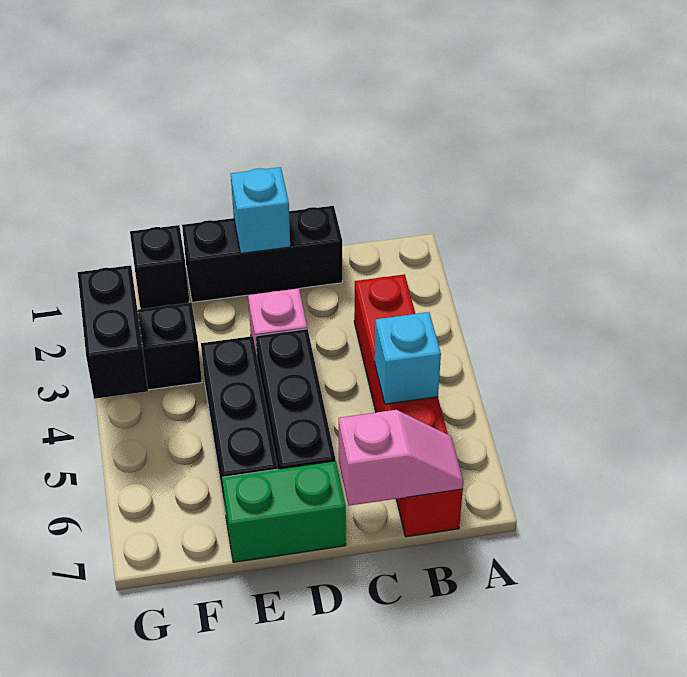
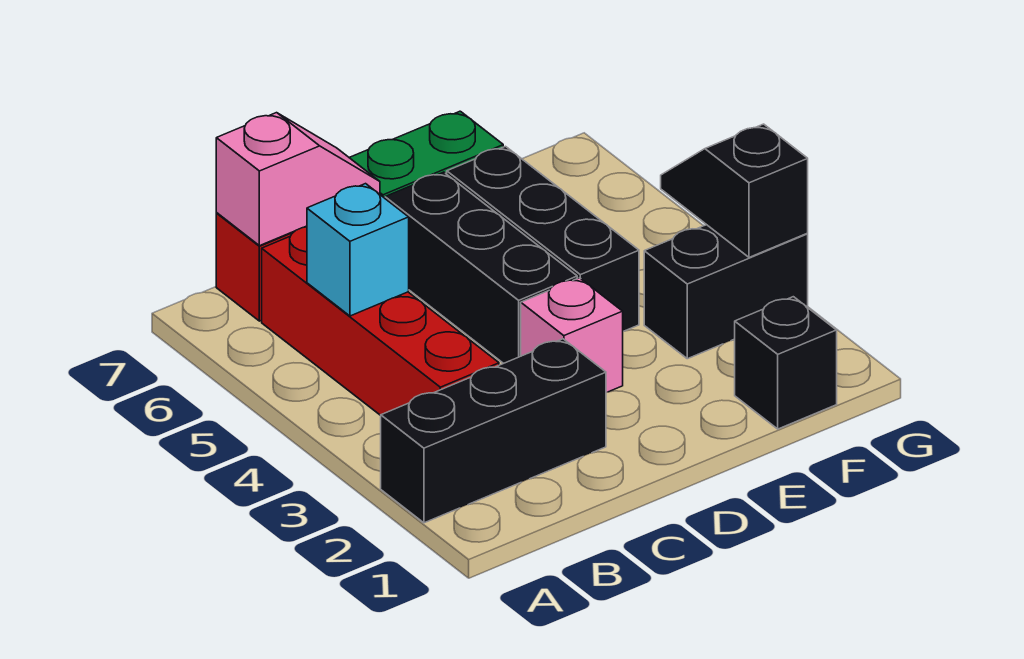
pink slope B7:C7 level 2 top C -> pink slope B7:C7 level 2 top B
black brick C1:E1 level 1 -> black brick A2:C2 level 1
cyan brick D1 level 2 -> none
black brick G3:G4 level 2 -> black slope G3:G4 level 2 top 3

